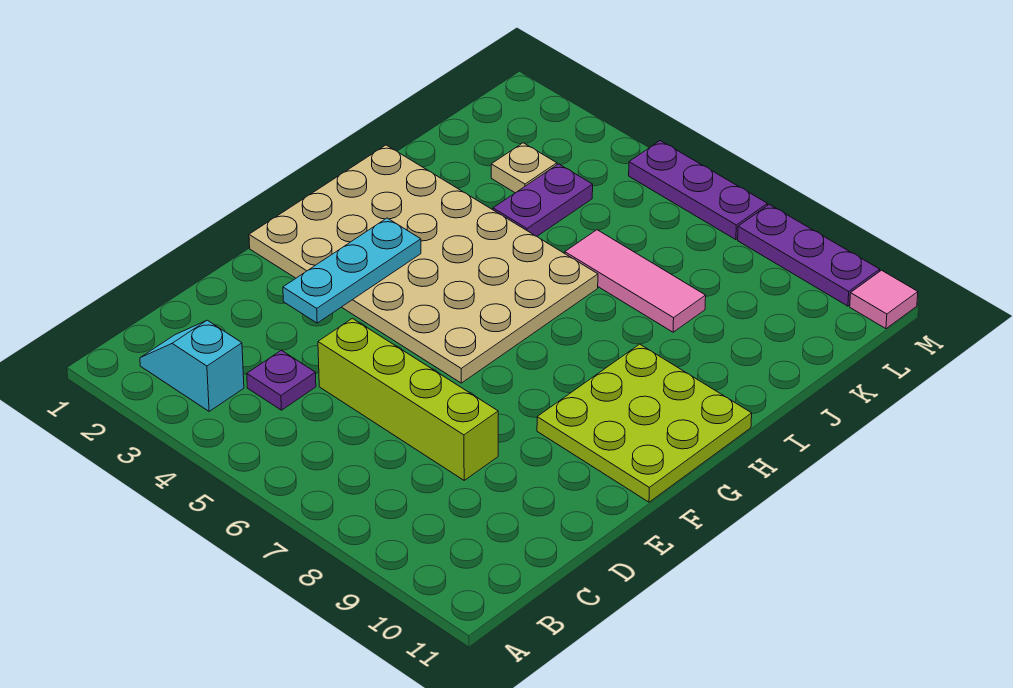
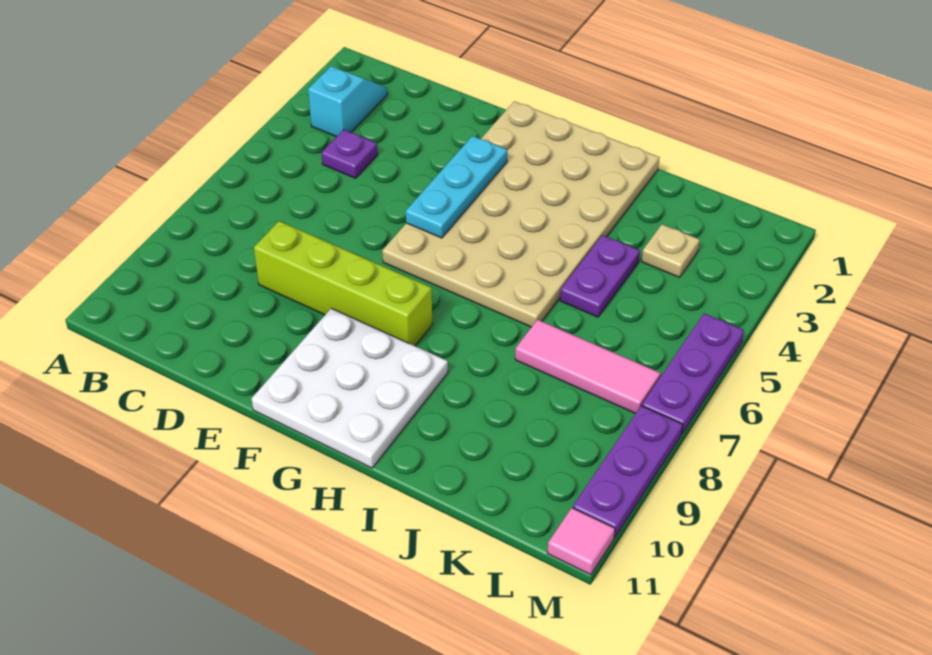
lime brick D5:D8 level 1 -> lime brick D8:G8 level 1
cyan plate E3:G3 level 2 -> cyan plate F3:F5 level 2
lime plate F9:H11 level 1 -> white plate F9:H11 level 1
purple plate J4:K4 level 1 -> purple plate J4:J5 level 1
pink tile J6:J8 level 1 -> pink tile J7:L7 level 1

